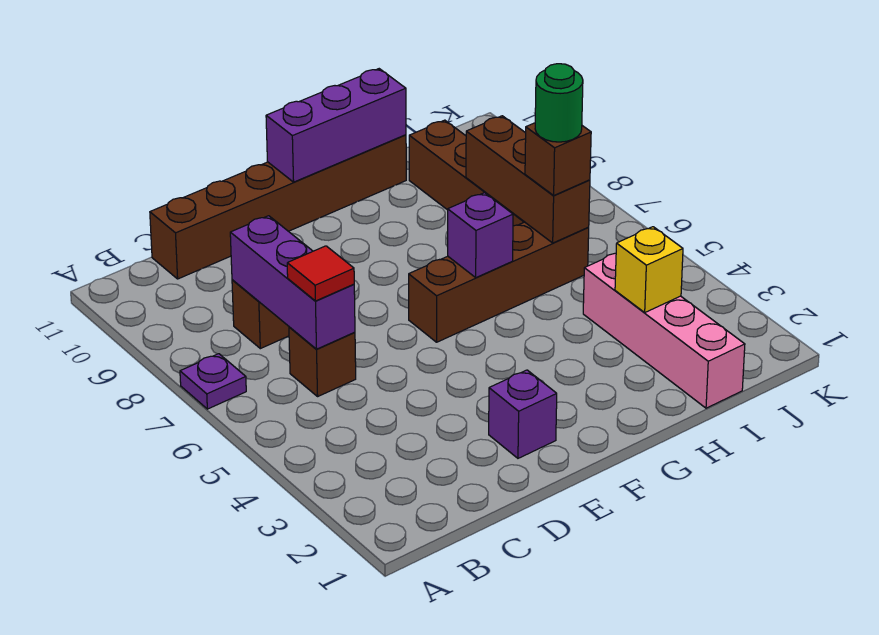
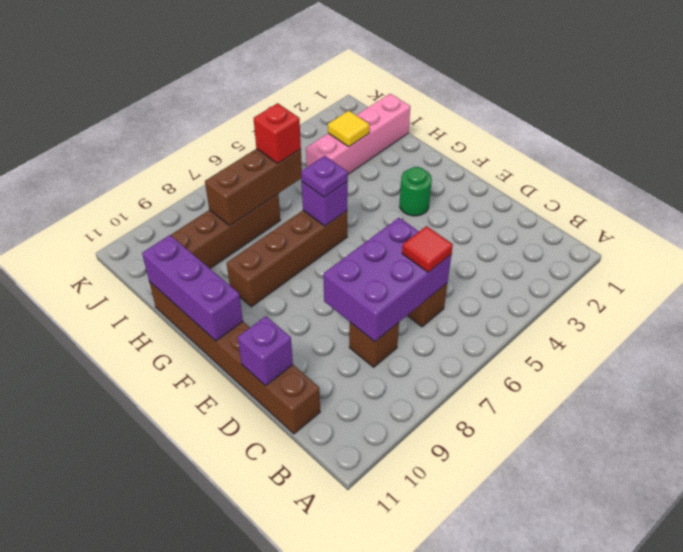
purple plate A7 level 1 -> purple plate G6 level 3
purple brick C6:C8 level 2 -> purple brick C6:D8 level 2
purple brick E2 level 1 -> purple brick D11 level 2
brown brick F6:I6 level 1 -> brown brick G6:G9 level 1
yellow brick I3 level 2 -> yellow tile I3 level 2
brown brick I6 level 3 -> red brick I6 level 3
green round brick I6 level 4 -> green round brick F3 level 1

